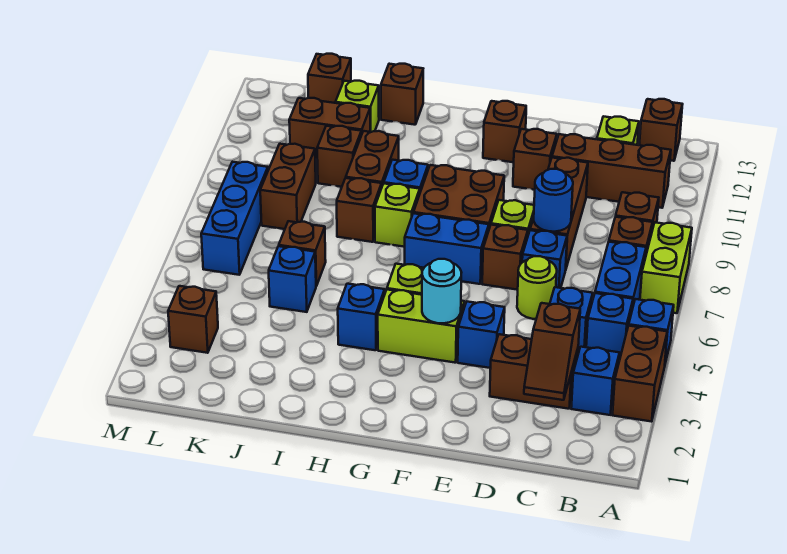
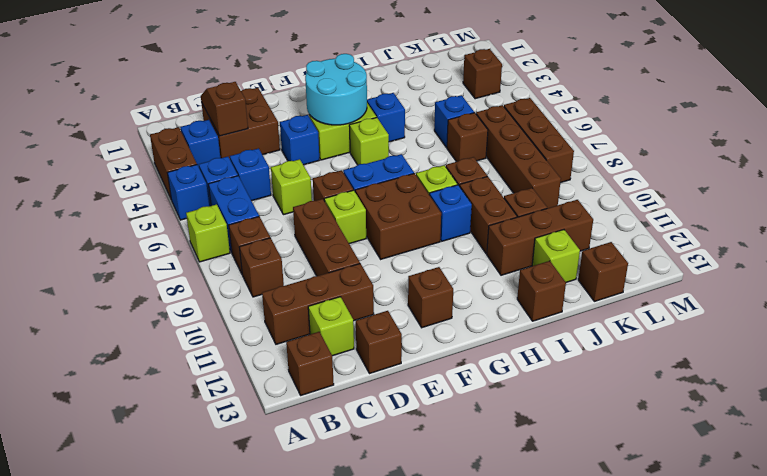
lime brick A7:A8 level 1 -> lime brick A7 level 1
brown brick C3:D3 level 1 -> brown brick C2:D3 level 1
lime round brick D6 level 1 -> lime brick D6 level 1
blue brick D7 level 1 -> none
blue round brick D8 level 2 -> none
brown brick E11 level 1 -> brown brick D13 level 1
cyan round brick F4 level 2 -> cyan round brick F3:G4 level 2
brown brick J11:K11 level 1 -> brown brick I11:K11 level 1
brown brick K8:K9 level 1 -> brown brick K6:K9 level 1
blue brick L6:L8 level 1 -> brown brick L6:L8 level 1

